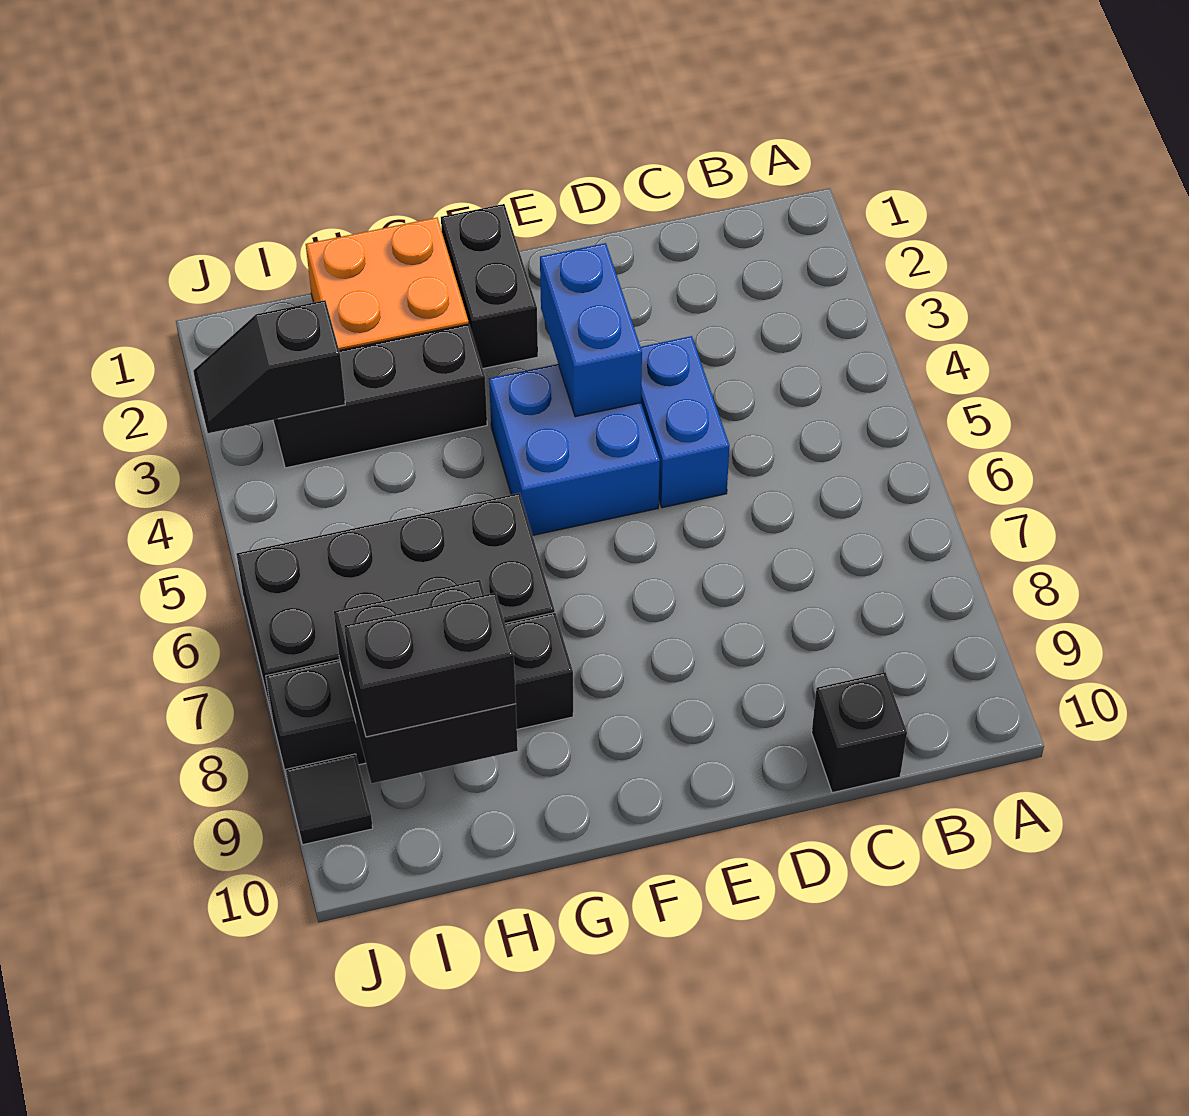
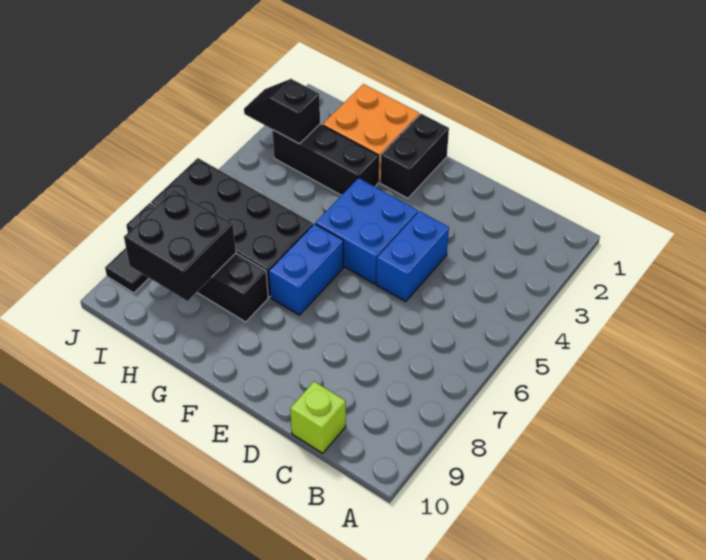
black brick C10 level 1 -> lime brick C10 level 1
blue brick E3:E4 level 2 -> blue brick F6:F7 level 1
black brick H9:I9 level 3 -> none

